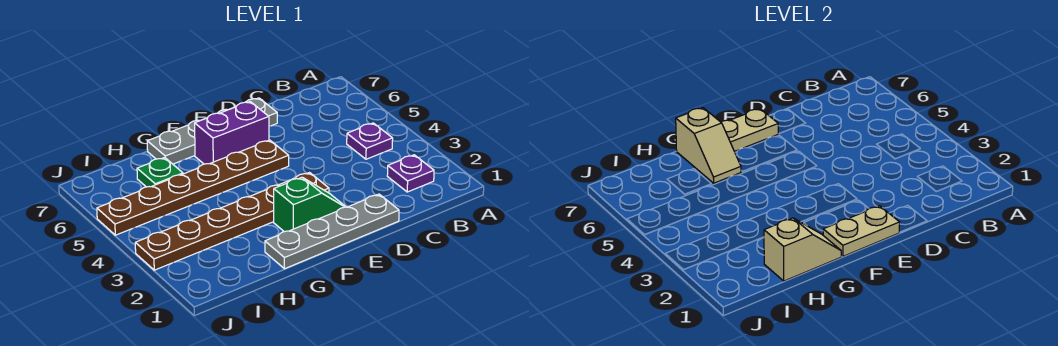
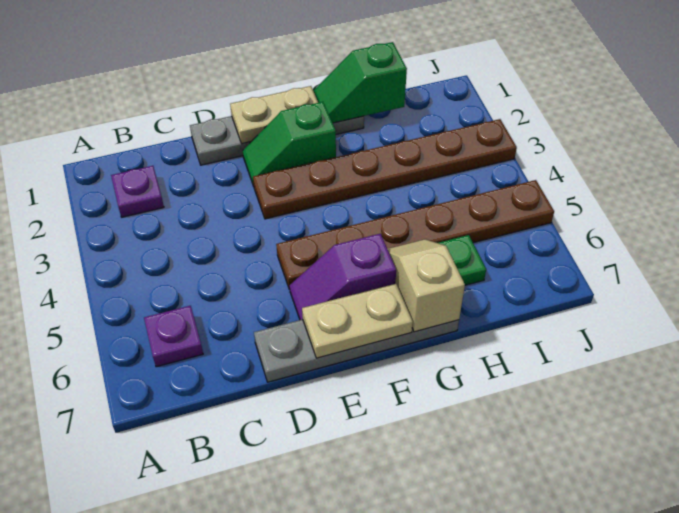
purple plate B4 level 1 -> purple plate B6 level 1
purple brick E6:F6 level 1 -> purple slope E6:F6 level 1 top F
tan slope G1:H1 level 2 top H -> green slope G1:H1 level 2 top H

